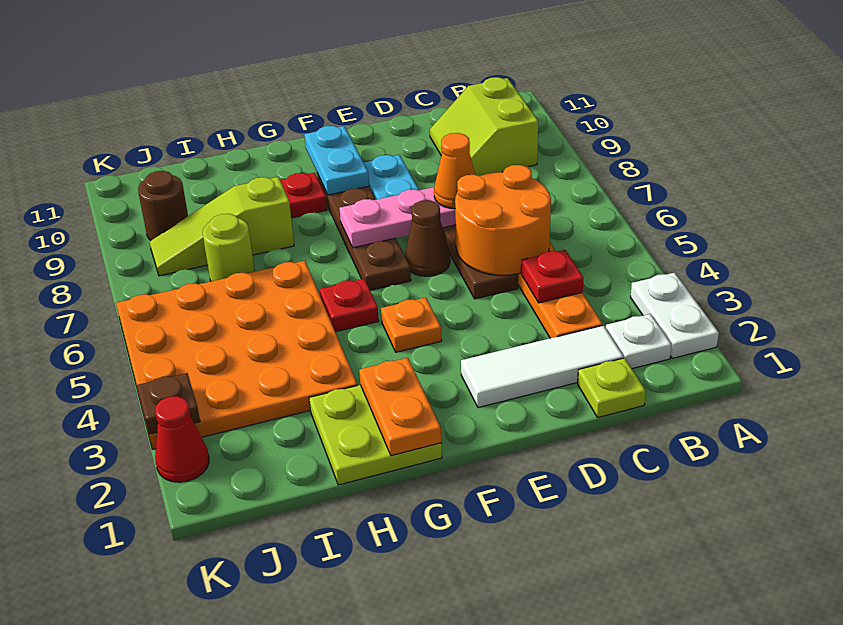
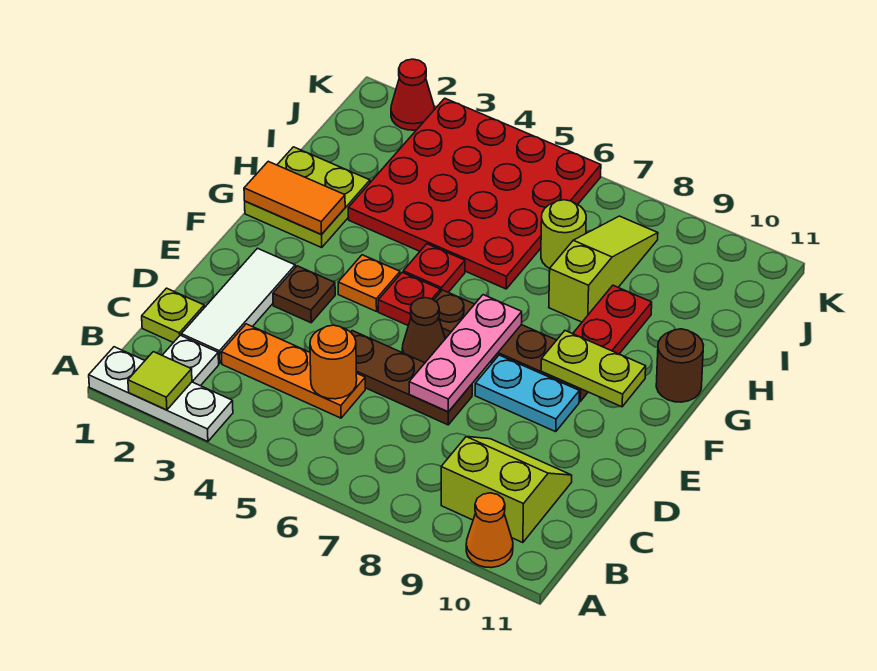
white plate A2:A3 level 1 -> white plate A1:A3 level 1
none -> lime tile A2 level 2
red plate C4 level 2 -> red plate F5 level 1
orange round brick C5:D6 level 2 -> orange round brick C5 level 2
orange cone D7 level 3 -> orange cone A10 level 1
cyan plate F9:F10 level 2 -> lime plate F9:F10 level 2
orange plate G1:G2 level 2 -> orange tile G1:G2 level 2
orange plate H3:K6 level 1 -> red plate H3:K6 level 1
brown round brick J9 level 1 -> brown round brick G11 level 1
brown plate K3 level 2 -> brown plate E3 level 1

